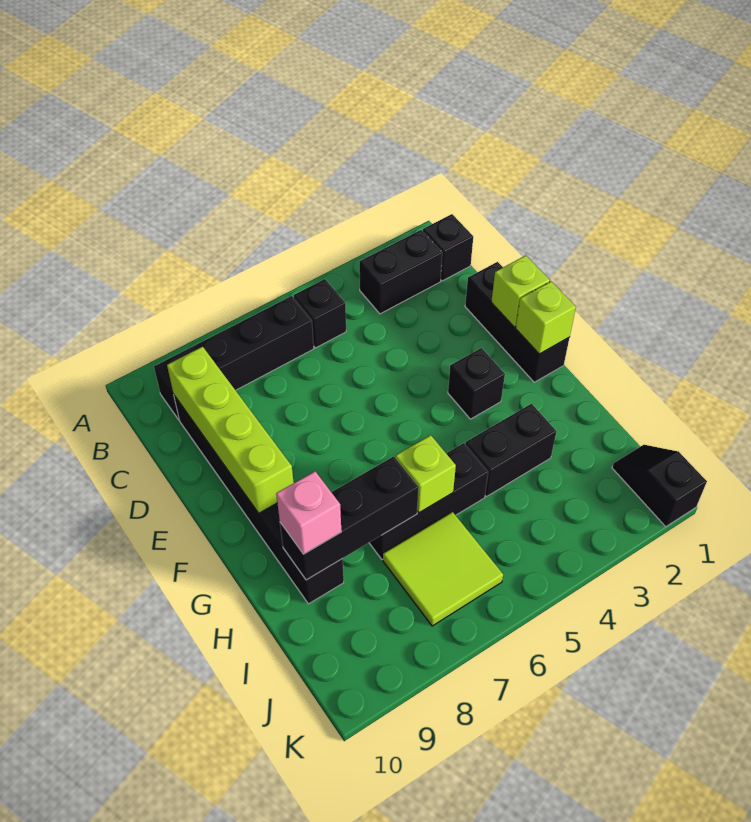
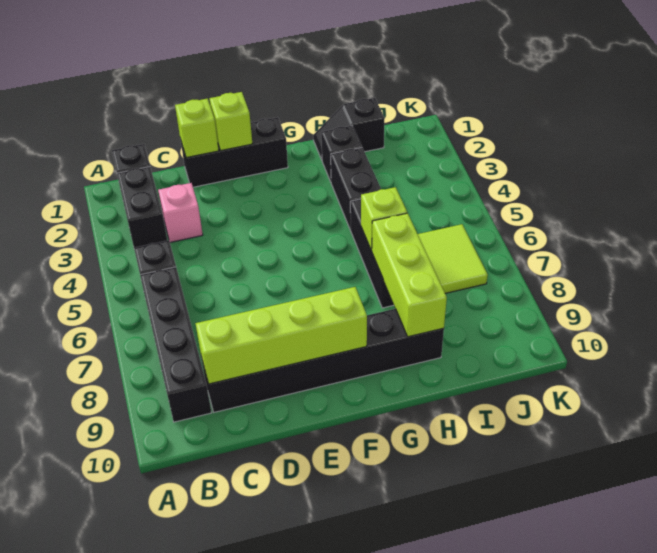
lime brick F1 level 2 -> lime brick D1 level 2
black brick F3 level 1 -> black brick H2 level 1
black brick H7:H9 level 2 -> lime brick H7:H9 level 2
pink brick H9 level 3 -> pink brick C3 level 1
black slope J1:K1 level 1 top K -> black slope H1:I1 level 1 top I

